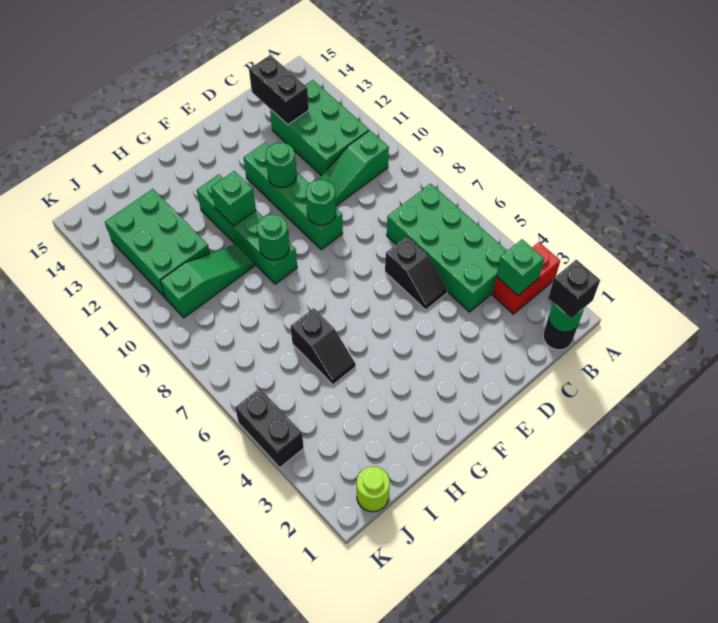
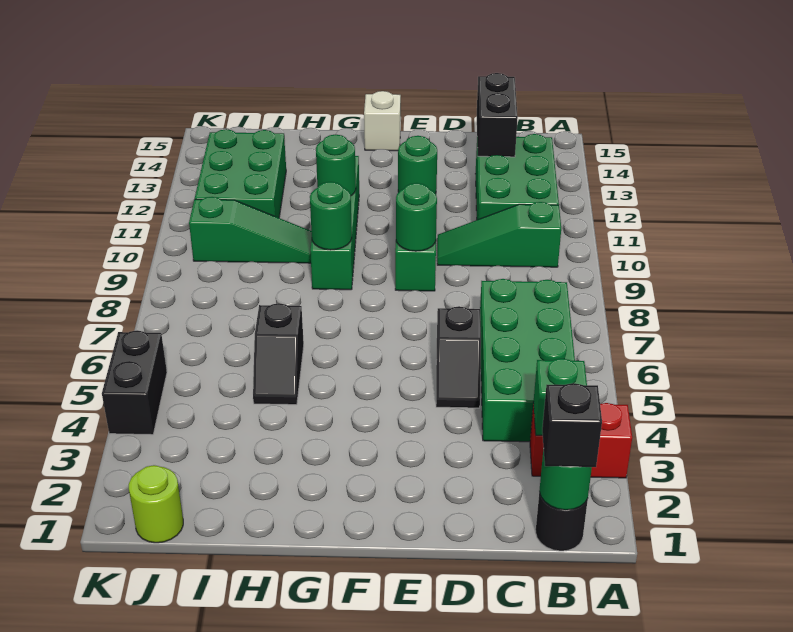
none -> white brick F15 level 1
green brick G11 level 2 -> green round brick G11 level 2

